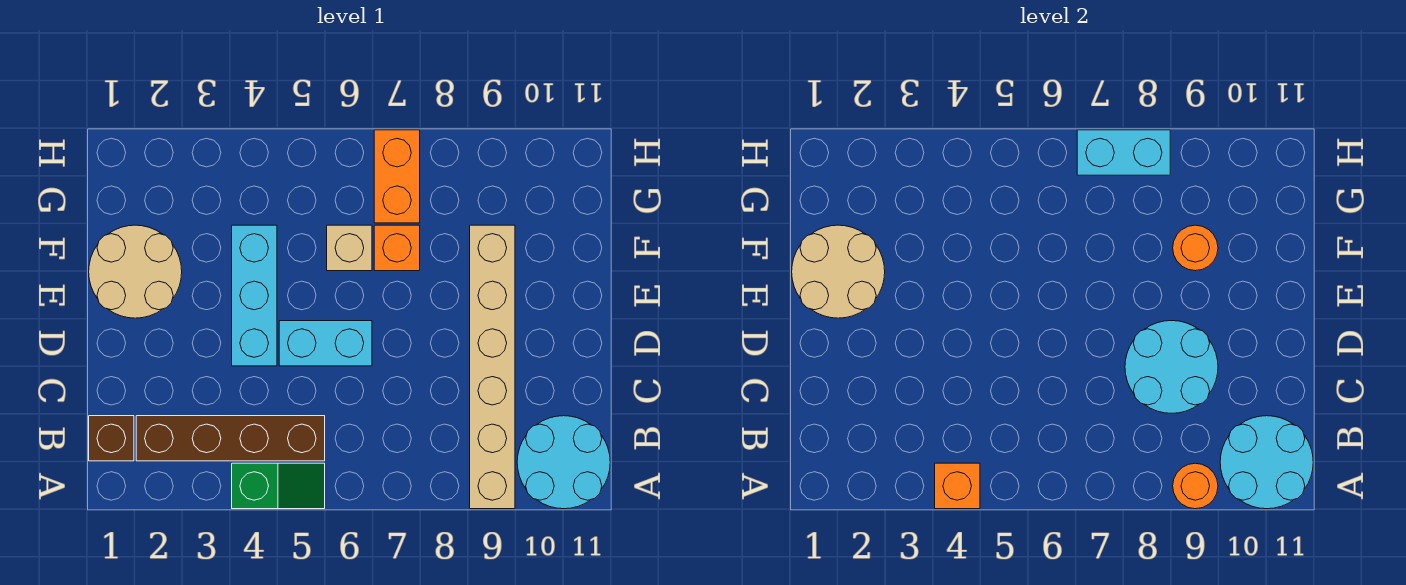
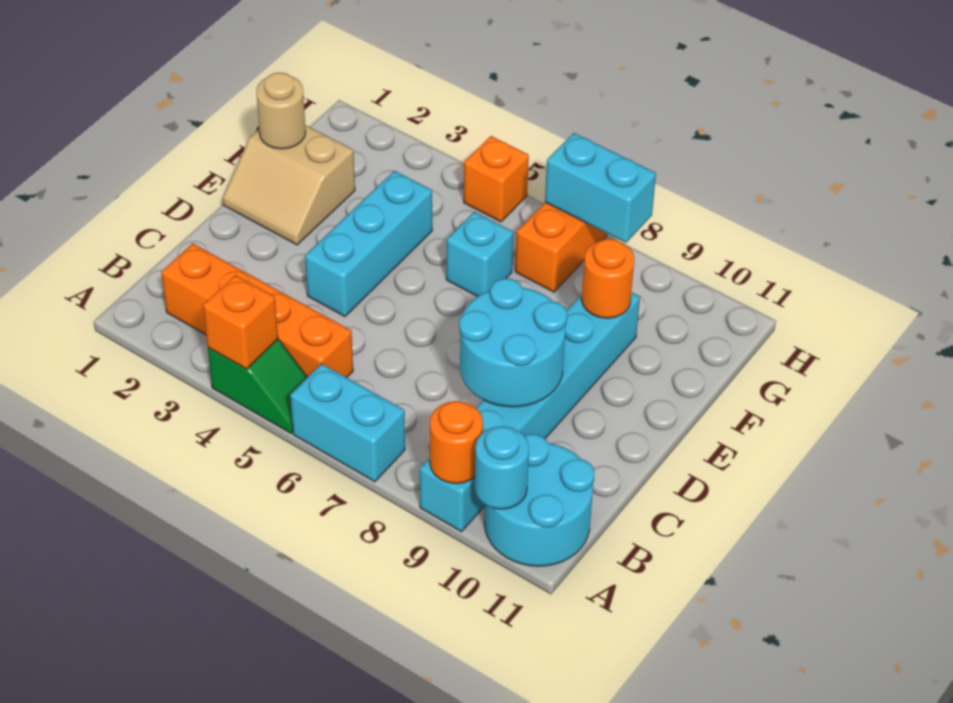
tan brick A9:F9 level 1 -> cyan brick A9:F9 level 1
cyan round brick A10:B11 level 2 -> cyan round brick A10 level 2
brown brick B1 level 1 -> none
brown brick B2:B5 level 1 -> orange brick B2:B5 level 1
cyan brick D5:D6 level 1 -> cyan brick A6:A7 level 1
tan round brick E1:F2 level 1 -> tan slope E1:F2 level 1 top F
tan round brick E1:F2 level 2 -> tan round brick F1 level 2
tan brick F6 level 1 -> cyan brick F6 level 1
orange brick F7 level 1 -> orange brick H5 level 1

